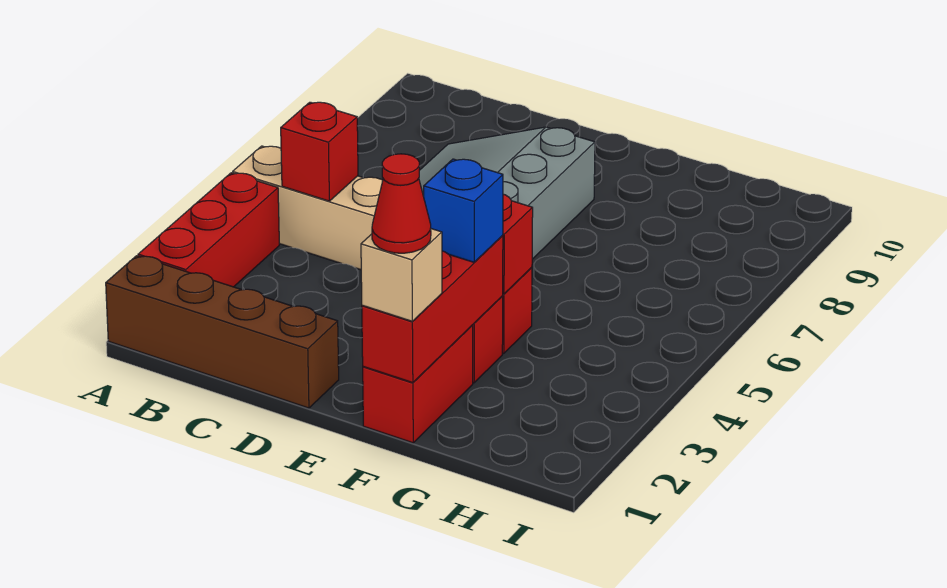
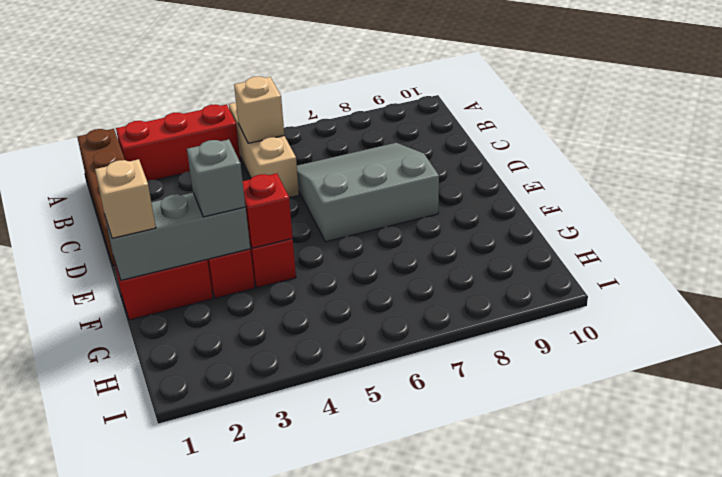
red brick B5 level 2 -> tan brick B5 level 2
red brick F1:F3 level 2 -> grey brick F1:F3 level 2
red cone F1 level 4 -> none
blue brick F3 level 3 -> grey brick F3 level 3

